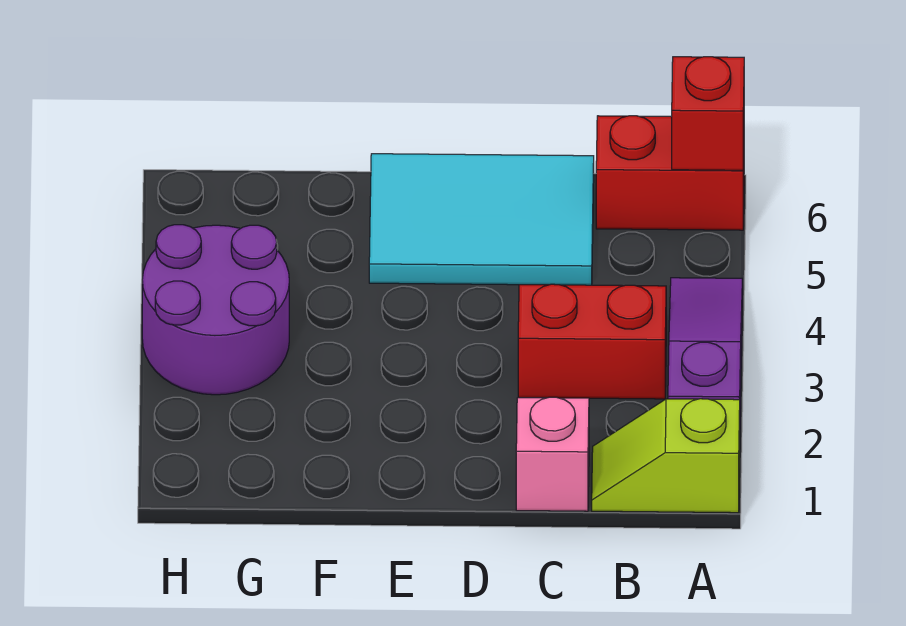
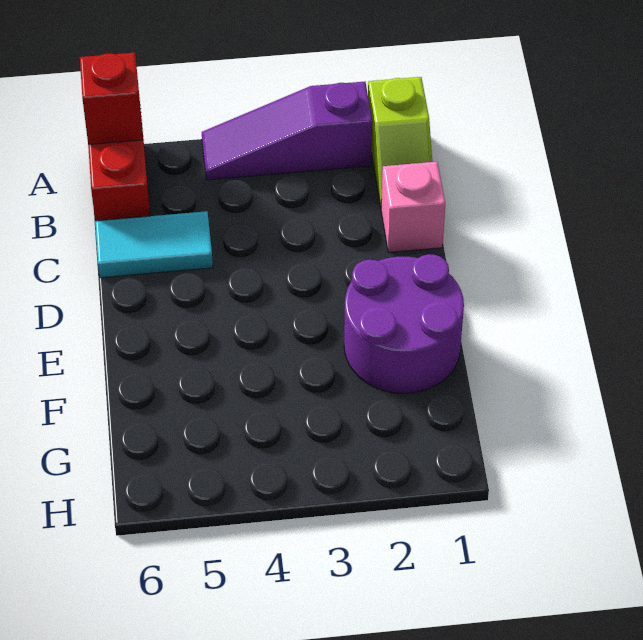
red brick B3:C3 level 1 -> none
cyan tile C5:E6 level 1 -> cyan tile C5:C6 level 1
purple round brick G3:H4 level 1 -> purple round brick E1:F2 level 1

